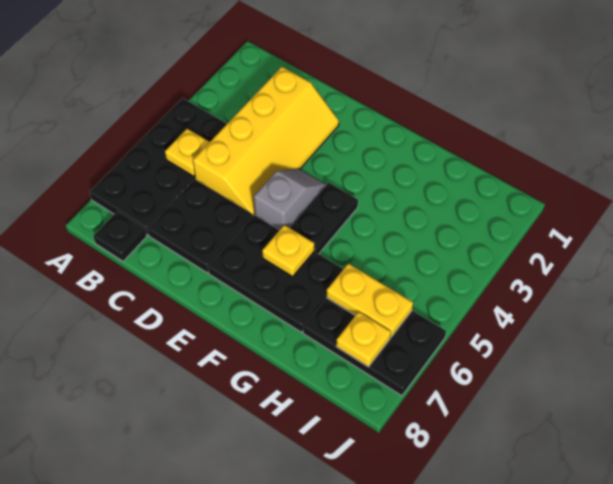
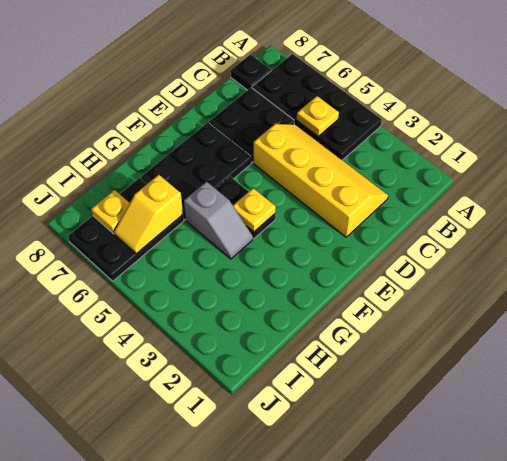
yellow slope C2:D5 level 1 top C -> yellow slope C2:D5 level 1 top D
grey slope E4:E5 level 1 top 5 -> grey slope G4:G5 level 1 top 5
yellow plate F6 level 2 -> yellow plate F4 level 2
yellow plate H6:I6 level 2 -> yellow slope H6:I6 level 2 top H

